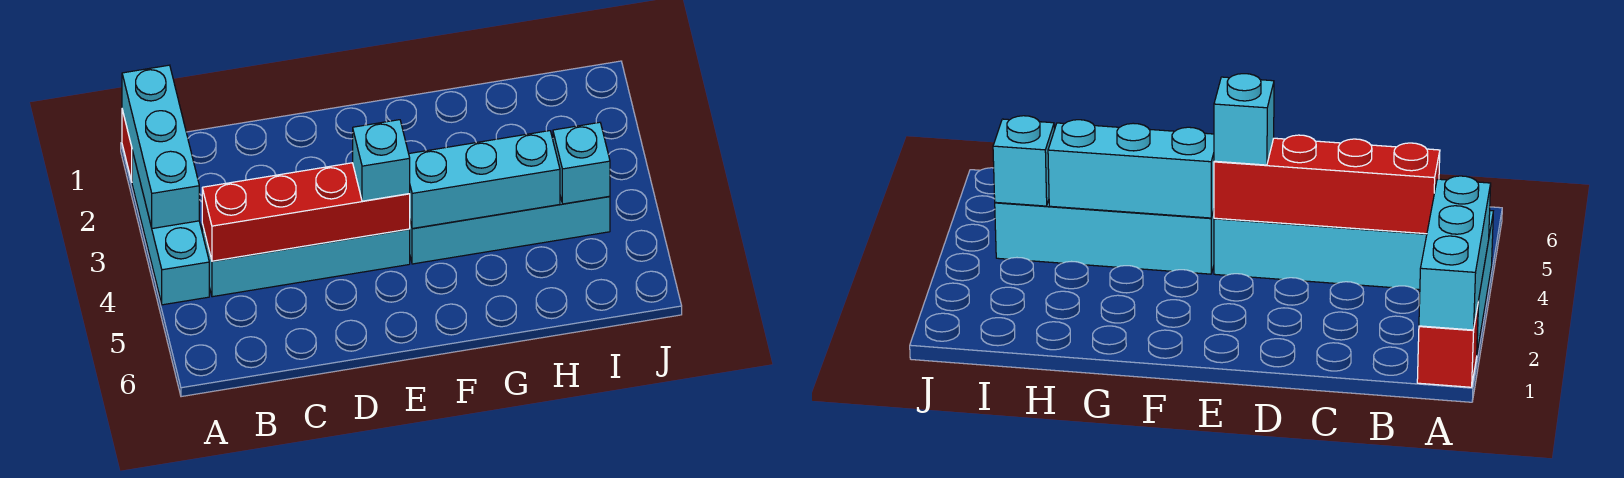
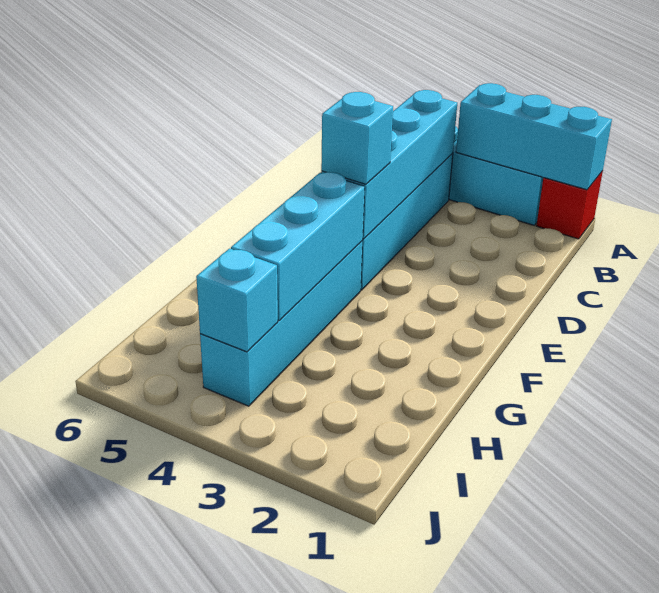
red brick B4:E4 level 2 -> cyan brick B4:E4 level 2

